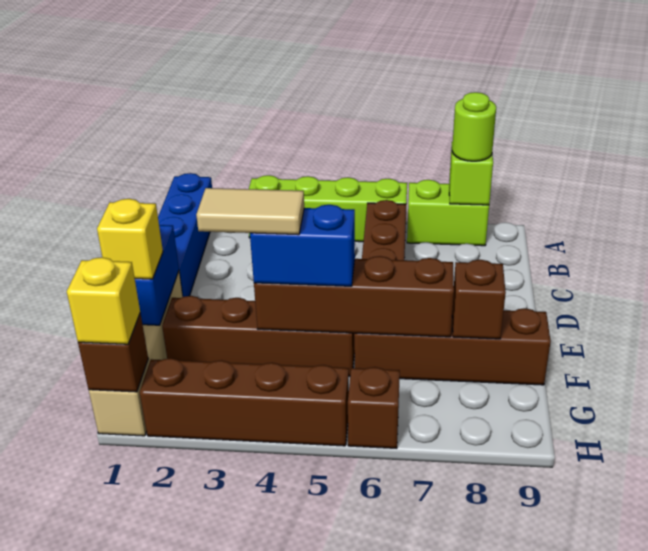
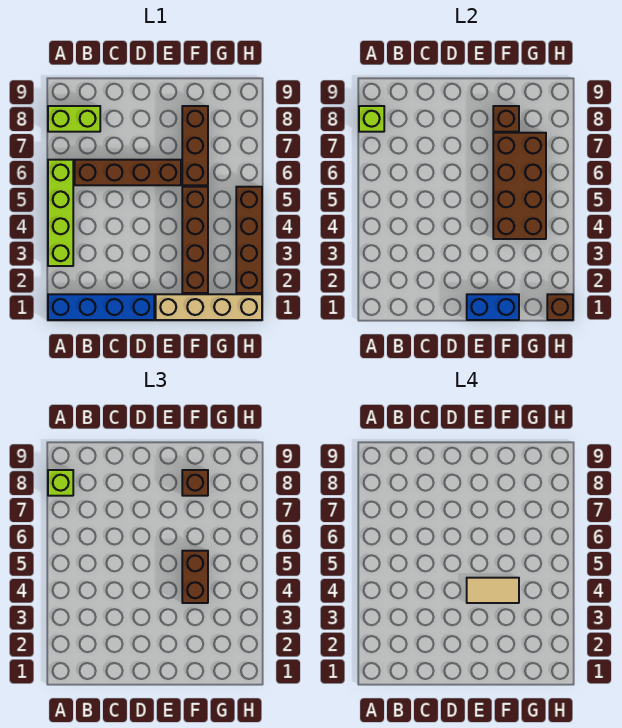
lime brick A7:A8 level 1 -> lime brick A8:B8 level 1
lime round brick A8 level 3 -> lime brick A8 level 3
yellow brick F1 level 3 -> none
tan tile F3:F4 level 4 -> tan tile E4:F4 level 4
brown brick F4:F7 level 2 -> brown brick F4:G7 level 2
blue brick F4:F5 level 3 -> brown brick F4:F5 level 3
brown brick F6:F9 level 1 -> brown brick F6:F8 level 1
yellow brick H1 level 3 -> none
brown brick H6 level 1 -> brown brick F8 level 3

